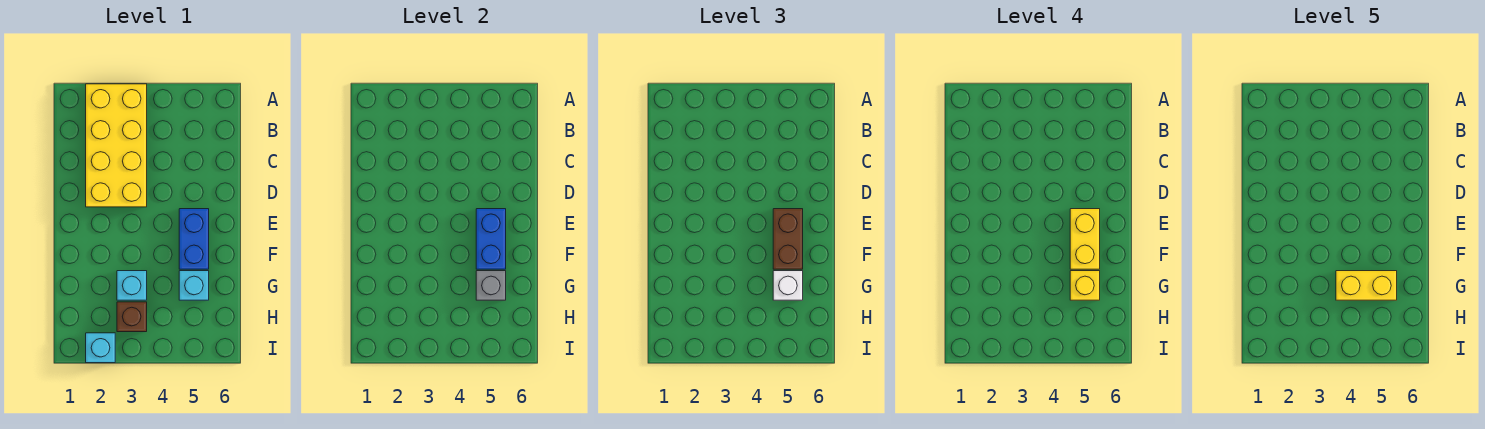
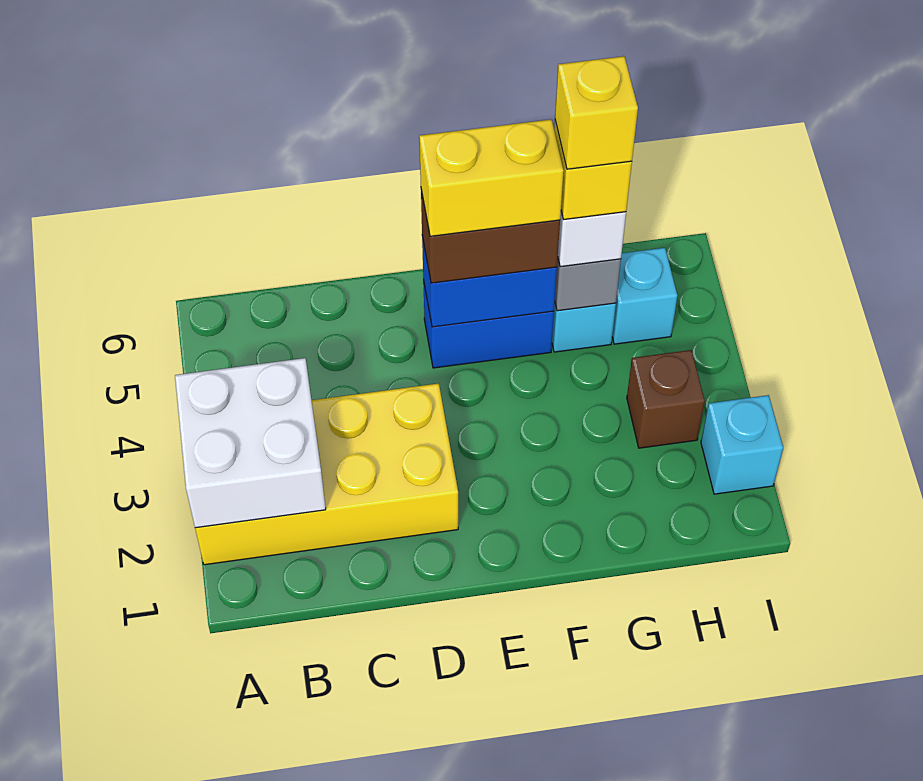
none -> white brick A2:B3 level 2
cyan brick G3 level 1 -> cyan brick H5 level 1
yellow brick G4:G5 level 5 -> yellow brick G5 level 5

